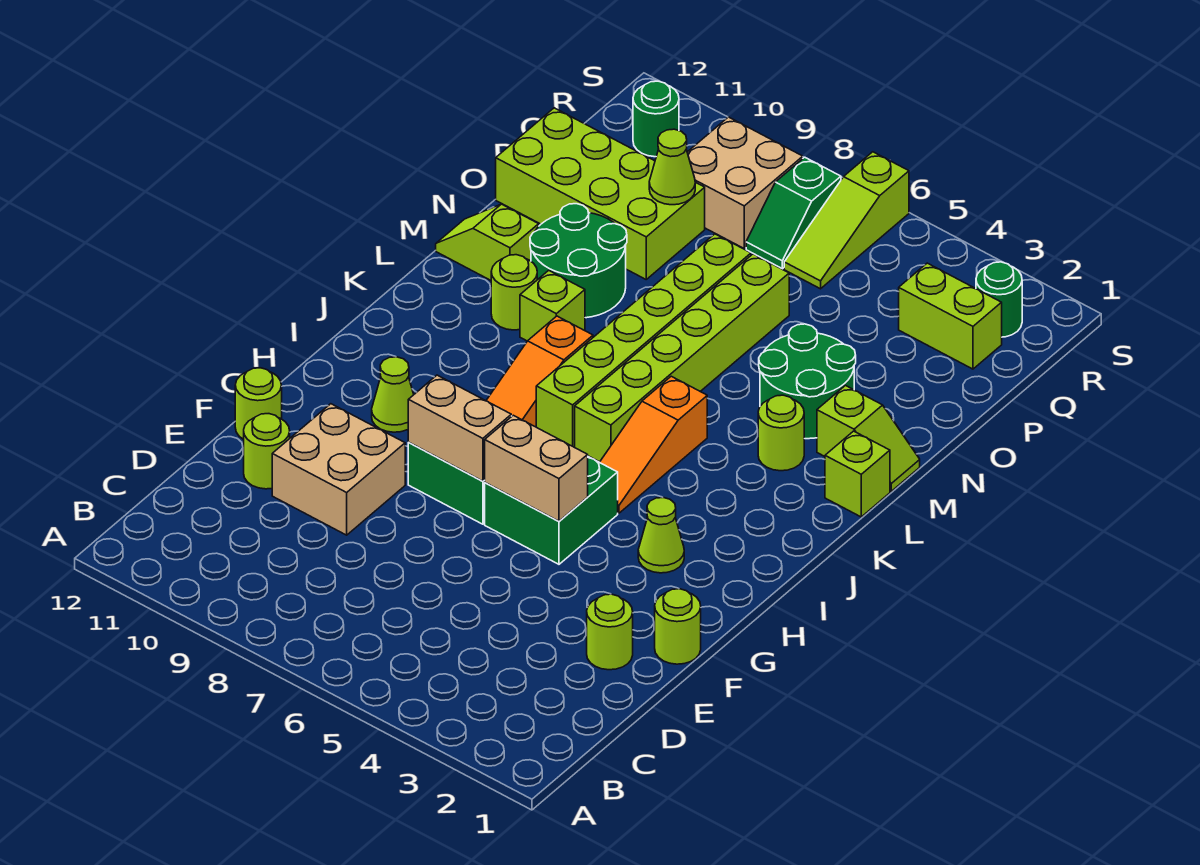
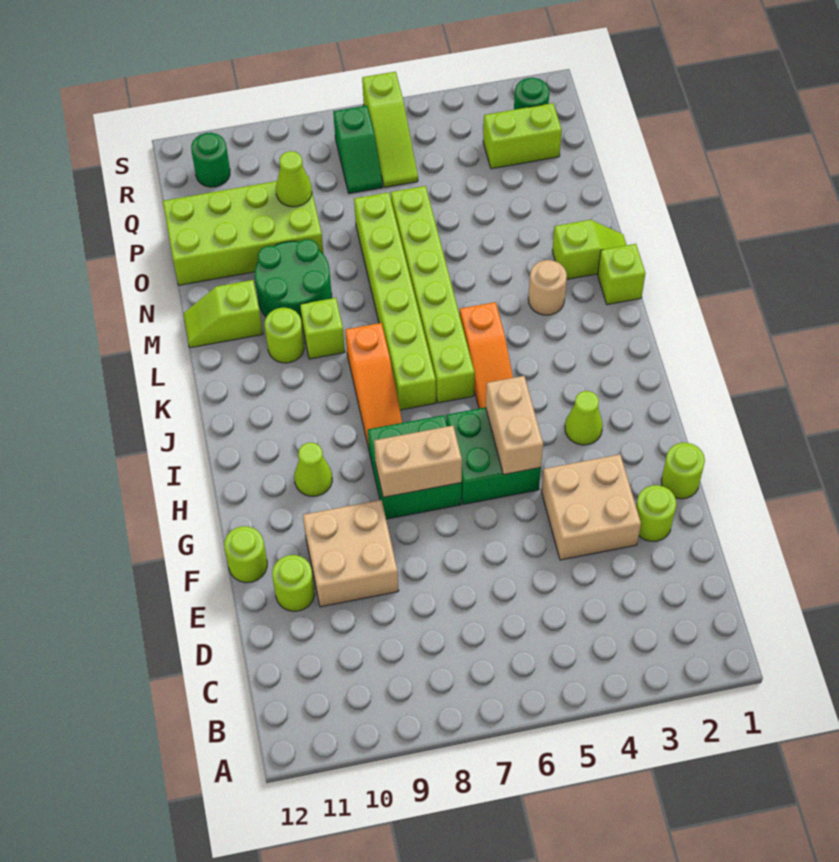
tan brick G5:G6 level 2 -> tan brick G5:H5 level 2
lime round brick L3 level 1 -> tan round brick L3 level 1
green round brick M3:N4 level 1 -> none
tan brick Q8:R9 level 1 -> tan brick E3:F4 level 1

